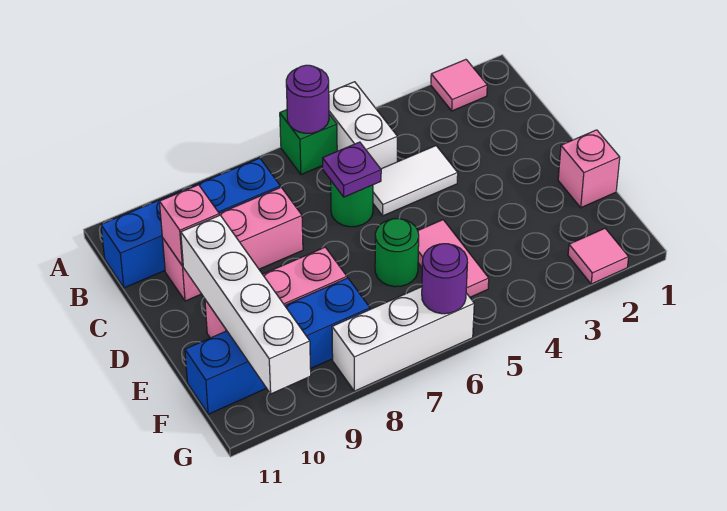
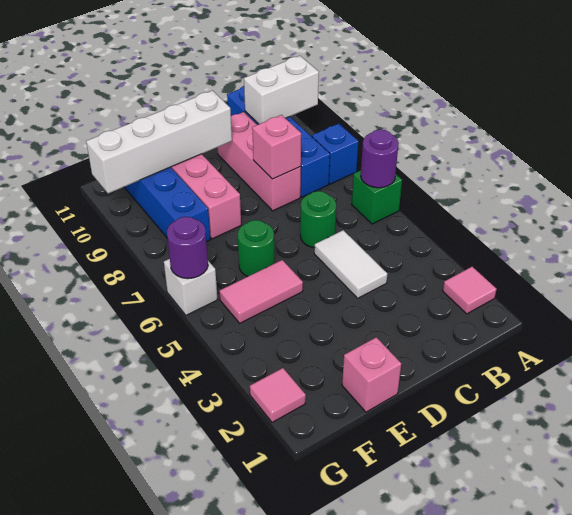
white brick A5:B5 level 1 -> white brick A10:B10 level 2
none -> blue brick A8 level 1
purple plate C6 level 2 -> none
pink brick C10 level 2 -> pink brick C8 level 2
white brick G6:G8 level 1 -> white brick G6 level 1

